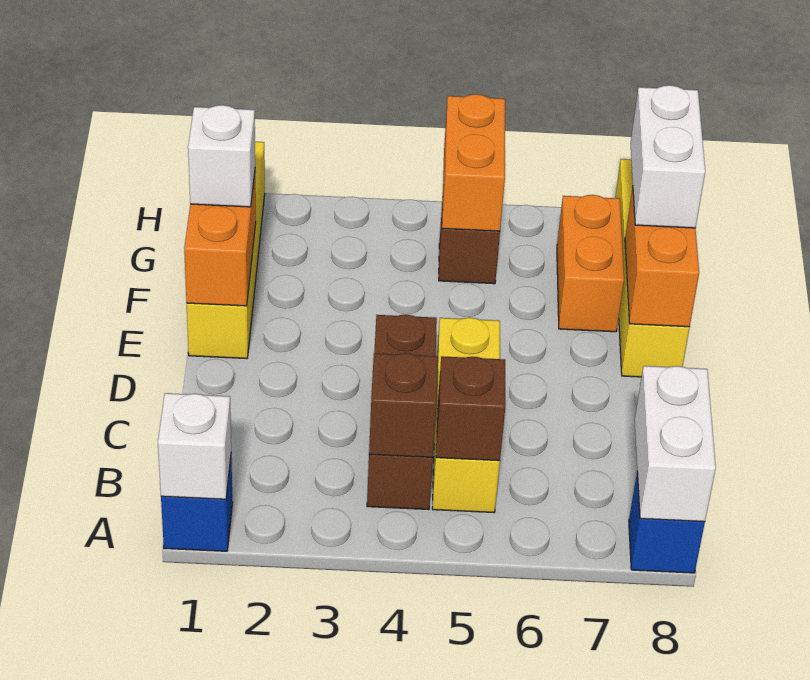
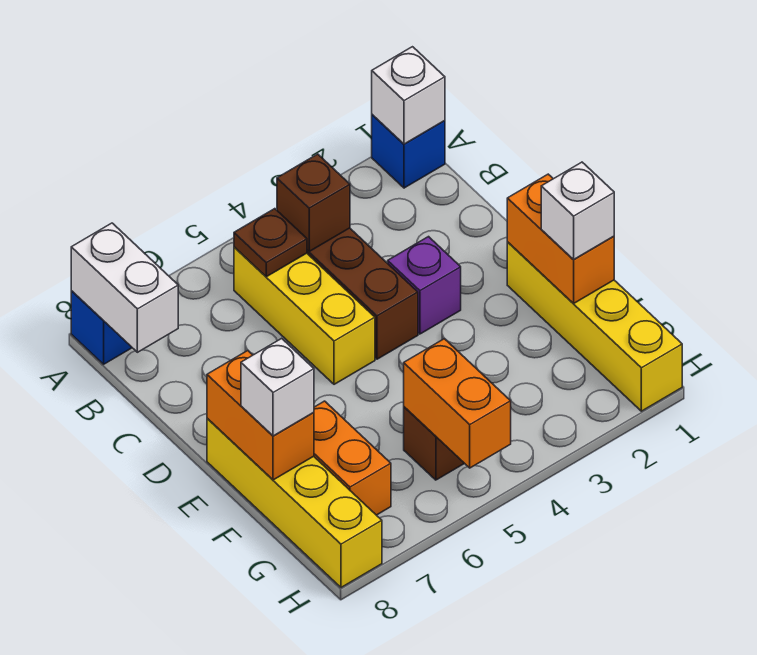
brown brick B5 level 2 -> brown plate B5 level 2
none -> purple brick D3 level 1
white brick F8:G8 level 3 -> white brick F8 level 3

